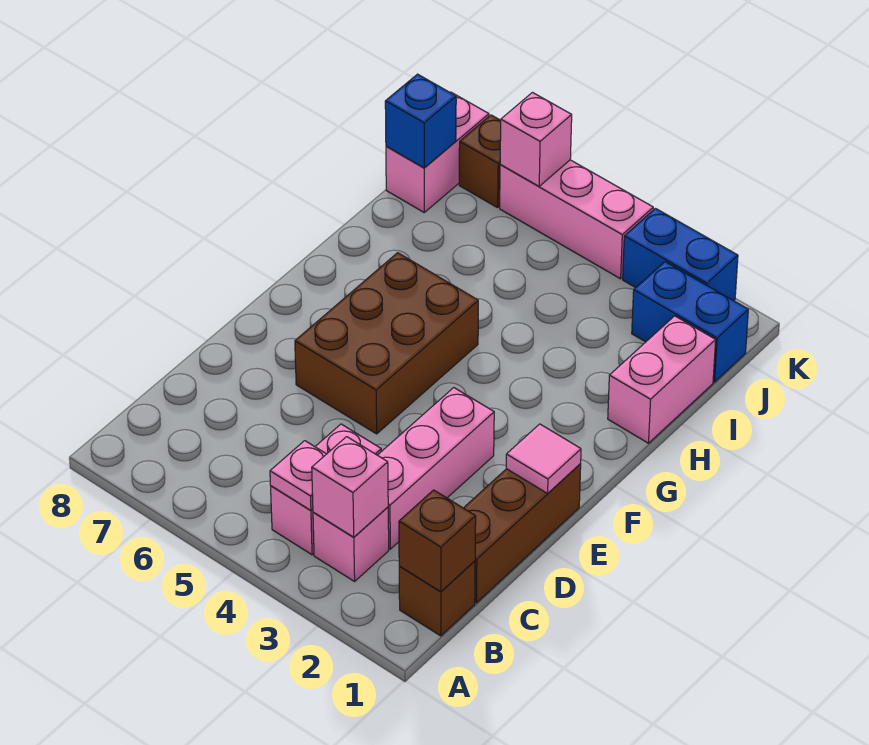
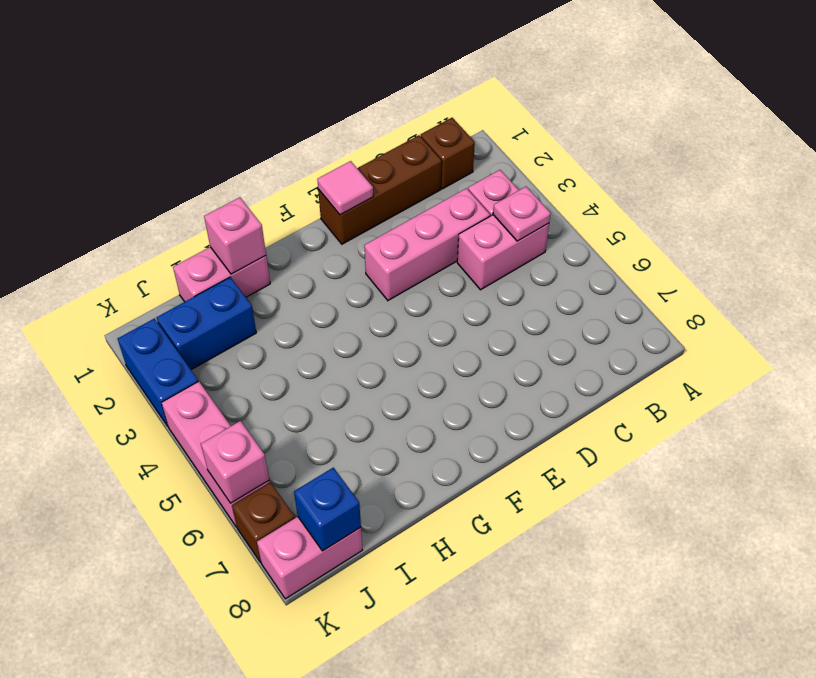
brown brick B1 level 2 -> none
pink brick B3 level 2 -> pink brick H1 level 2
brown brick E5:G6 level 1 -> none
blue brick J1:J2 level 1 -> blue brick I2:J2 level 1

